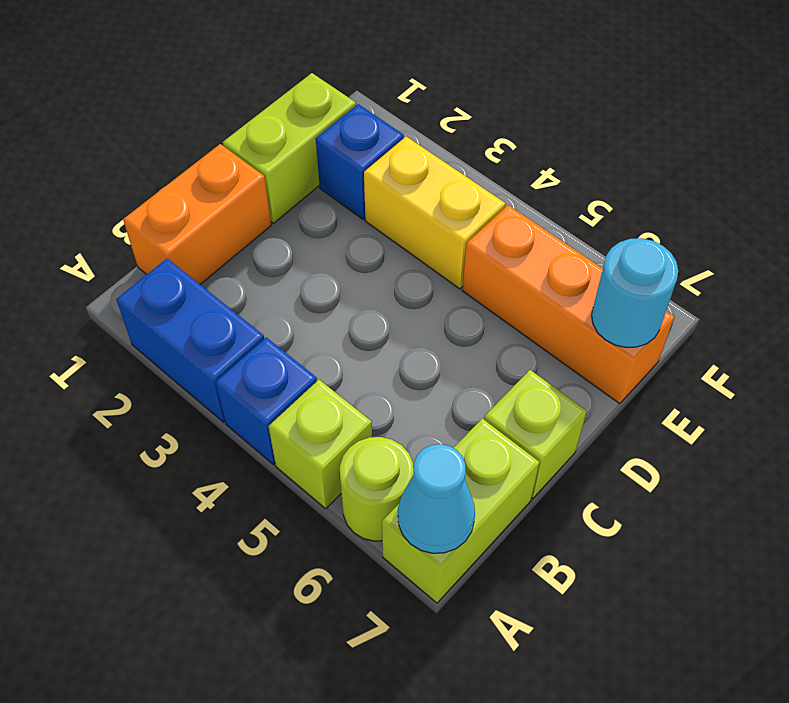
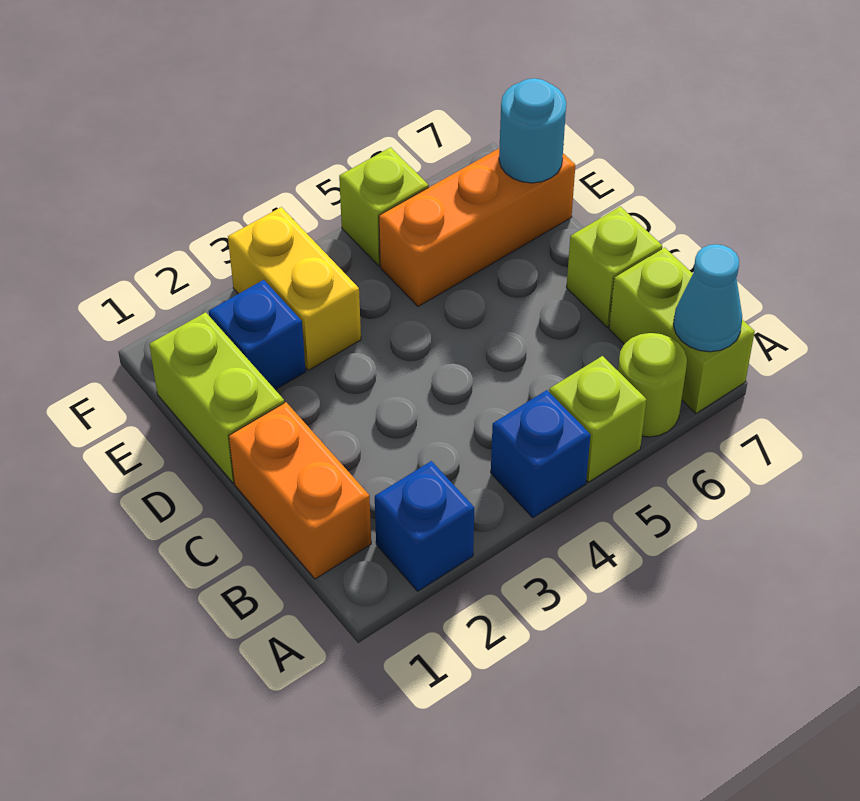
blue brick A2:A3 level 1 -> blue brick A2 level 1
yellow brick E3:E4 level 1 -> yellow brick E3:F3 level 1
none -> lime brick F5 level 1

